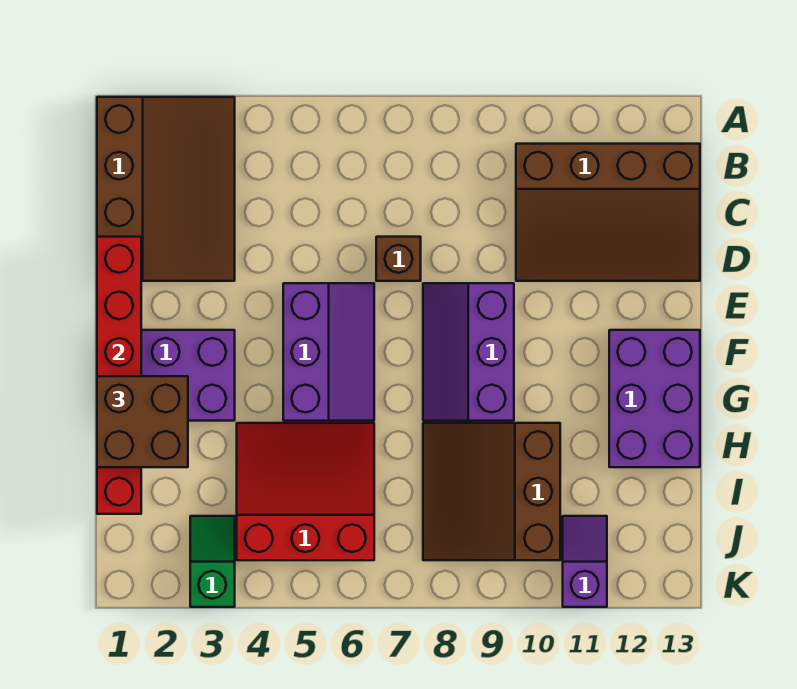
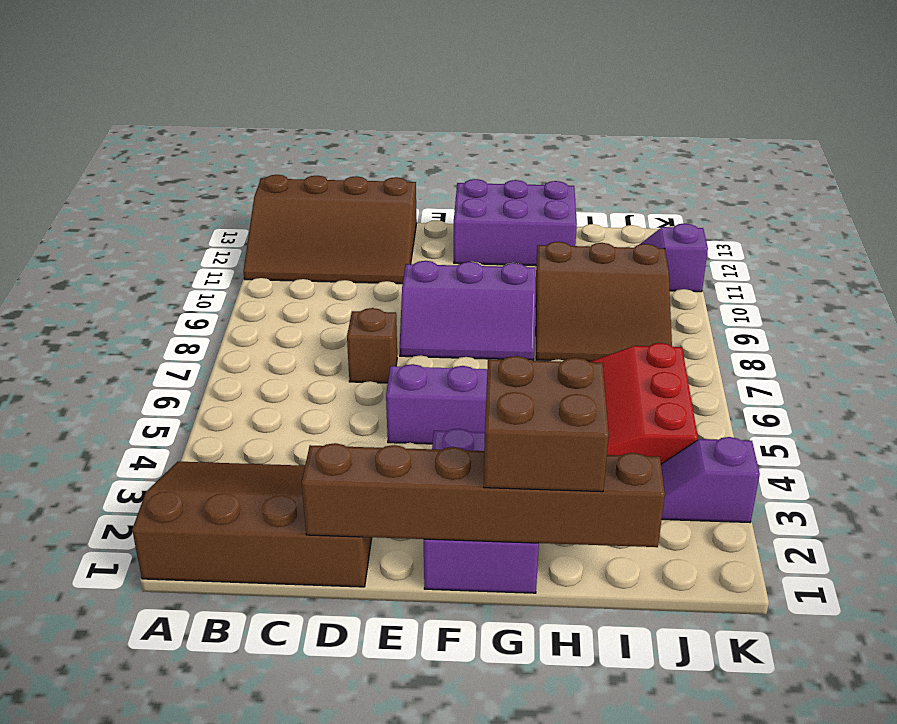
brown slope B10:D13 level 1 top B -> brown slope A11:D13 level 1 top 13
red brick D1:I1 level 2 -> brown brick D1:I1 level 2
green slope J3:K3 level 1 top K -> purple slope J3:K3 level 1 top K

